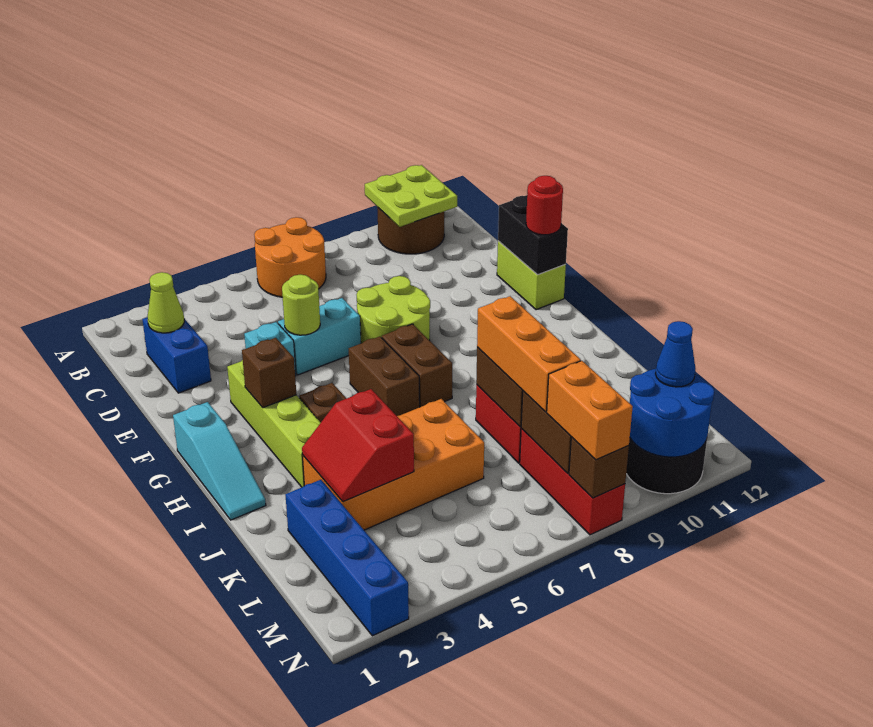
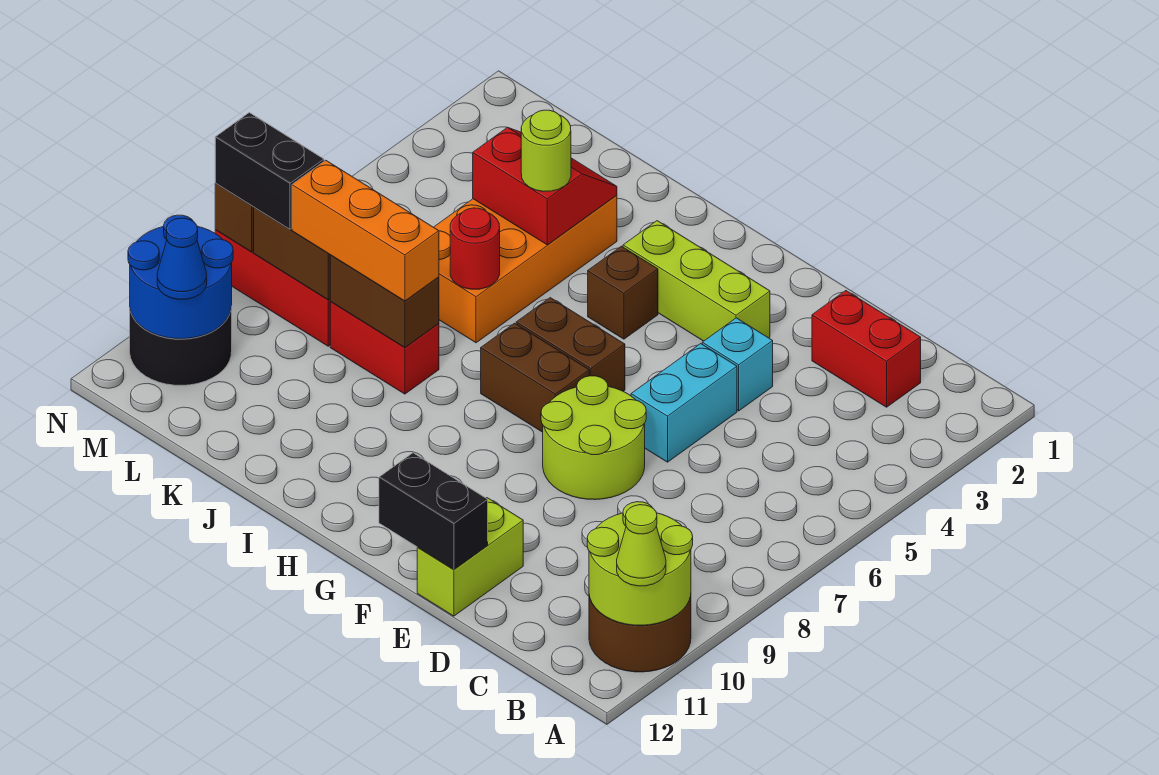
orange round brick A6:B7 level 1 -> none
lime plate A10:B11 level 2 -> lime round brick A10:B11 level 2
blue brick C2:D2 level 1 -> red brick C2:D2 level 1
lime cone C2 level 2 -> lime cone A11 level 3
lime round brick E5 level 2 -> lime round brick J4 level 3
lime brick E12:F12 level 1 -> lime brick E11:E12 level 1
lime brick F3:I3 level 1 -> lime brick F3:H3 level 1
red round brick F12 level 3 -> red round brick J6 level 2
cyan slope G1:I1 level 1 top G -> none
brown brick G3 level 2 -> none
blue brick K2:N2 level 1 -> none
orange brick M8:N8 level 3 -> black brick M8:N8 level 3

